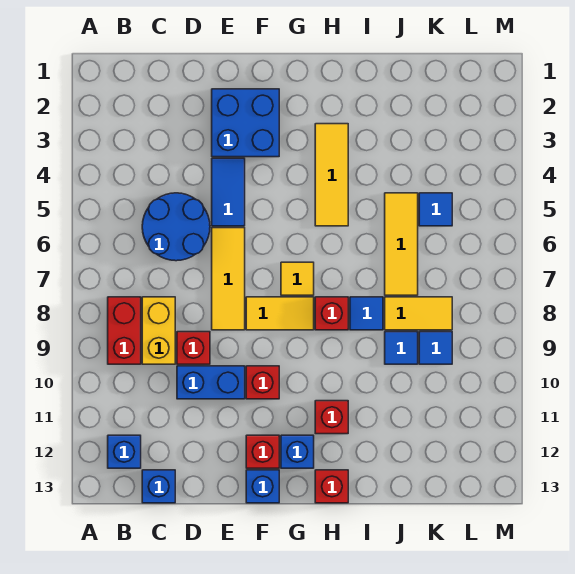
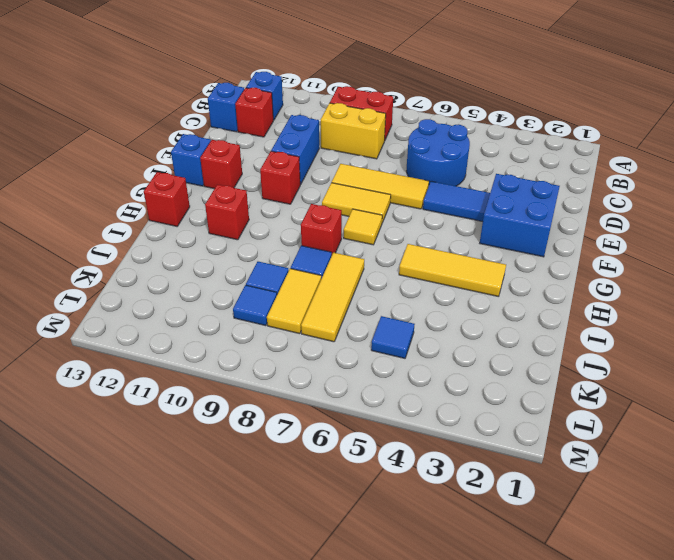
red brick D9 level 1 -> red brick C12 level 1
yellow tile F8:G8 level 1 -> yellow tile F7:F8 level 1
blue brick G12 level 1 -> none
yellow tile J5:J7 level 1 -> yellow tile I7:K7 level 1

